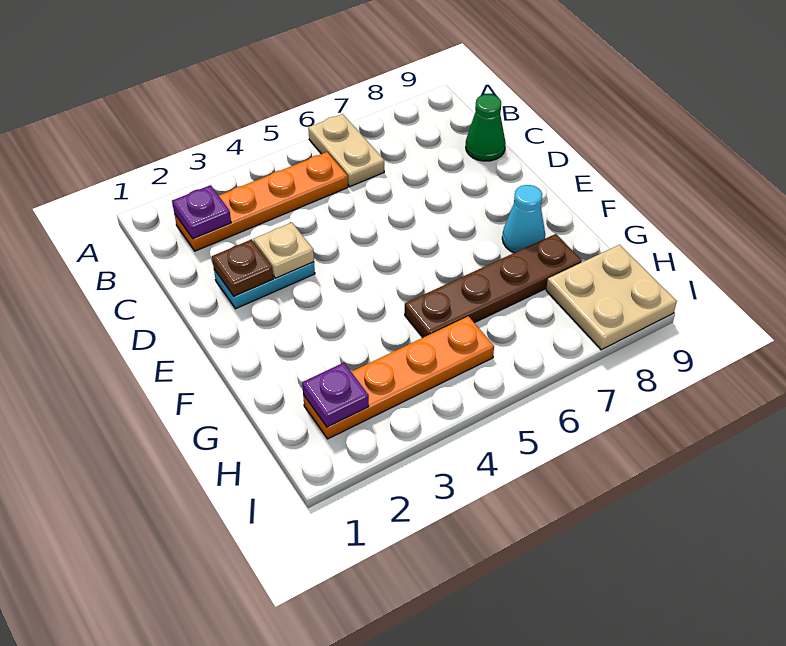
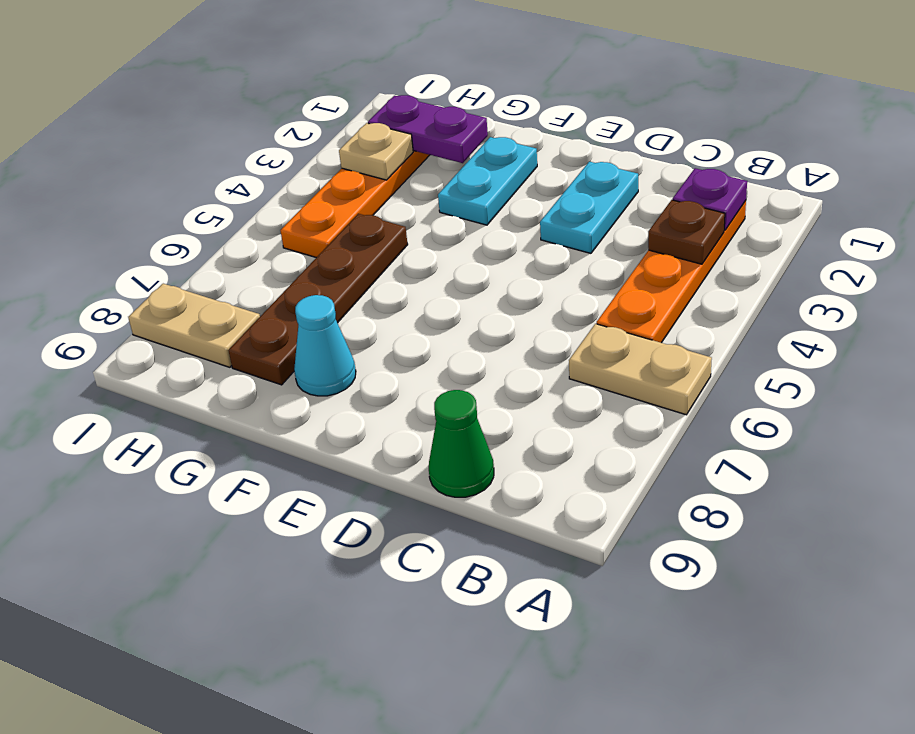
brown plate D2 level 2 -> brown plate B3 level 2
tan plate D3 level 2 -> tan plate H3 level 2
none -> cyan plate F2:F3 level 1
purple plate H2 level 2 -> purple plate G2:H2 level 2
tan plate H8:I9 level 1 -> tan plate H8:I8 level 1

